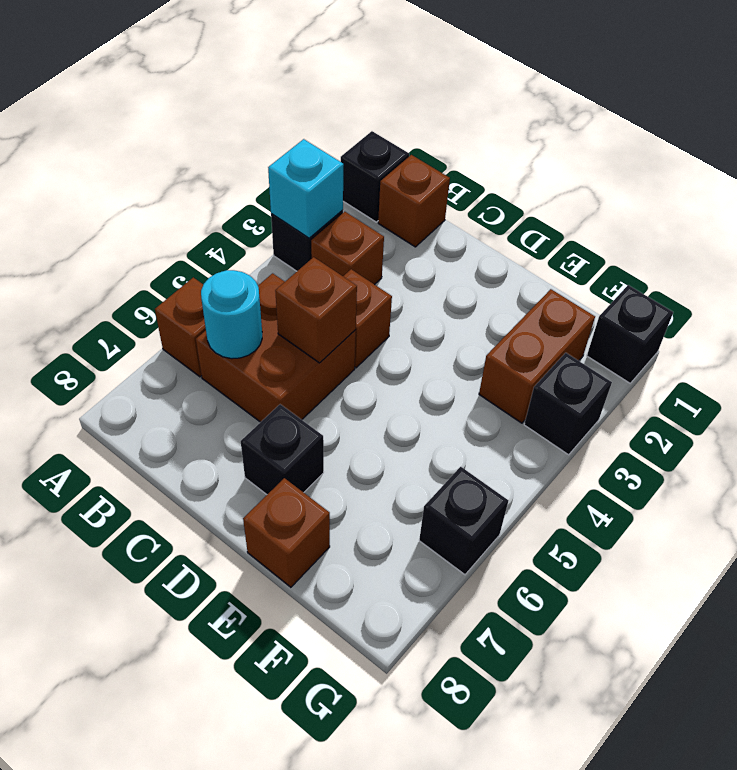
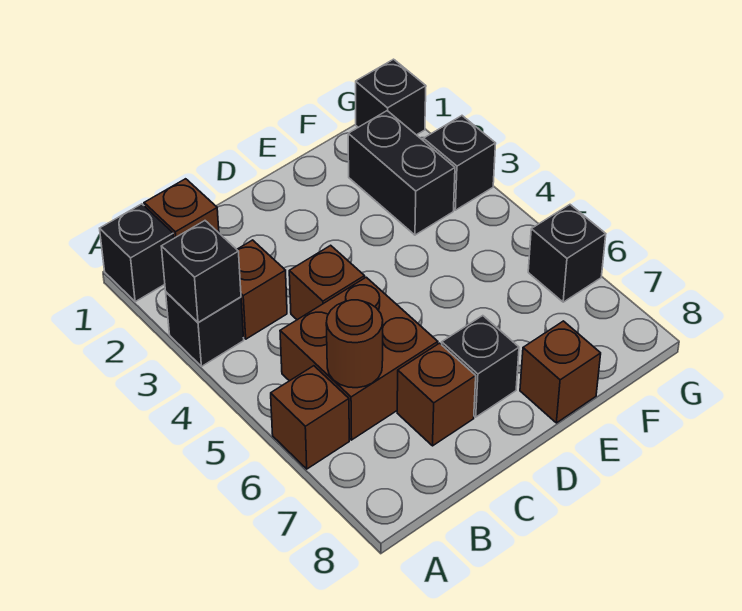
cyan brick A3 level 2 -> black brick A3 level 2
cyan round brick B6 level 2 -> brown round brick B6 level 2
brown brick C5 level 2 -> brown brick C7 level 1
brown brick F2:F3 level 1 -> black brick F2:F3 level 1

